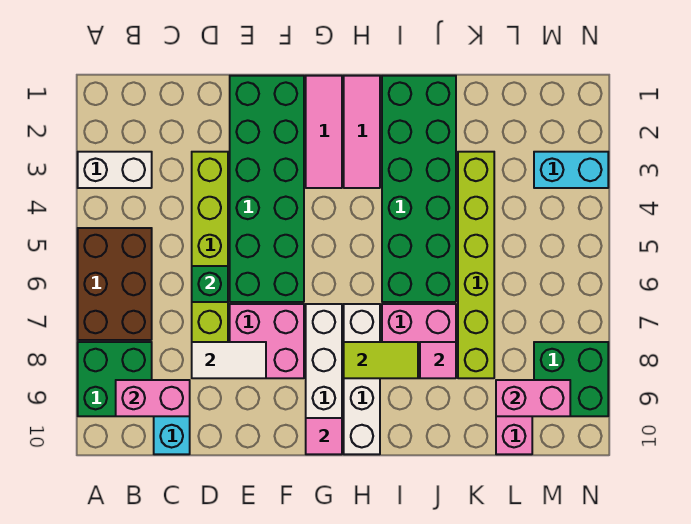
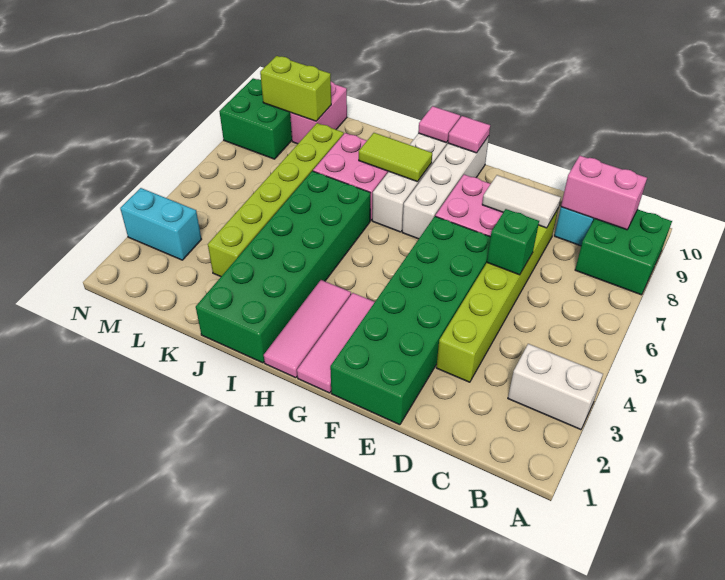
brown brick A5:B7 level 1 -> none
pink tile J8 level 2 -> pink tile H10 level 2
pink brick L9:M9 level 2 -> lime brick L9:M9 level 2

